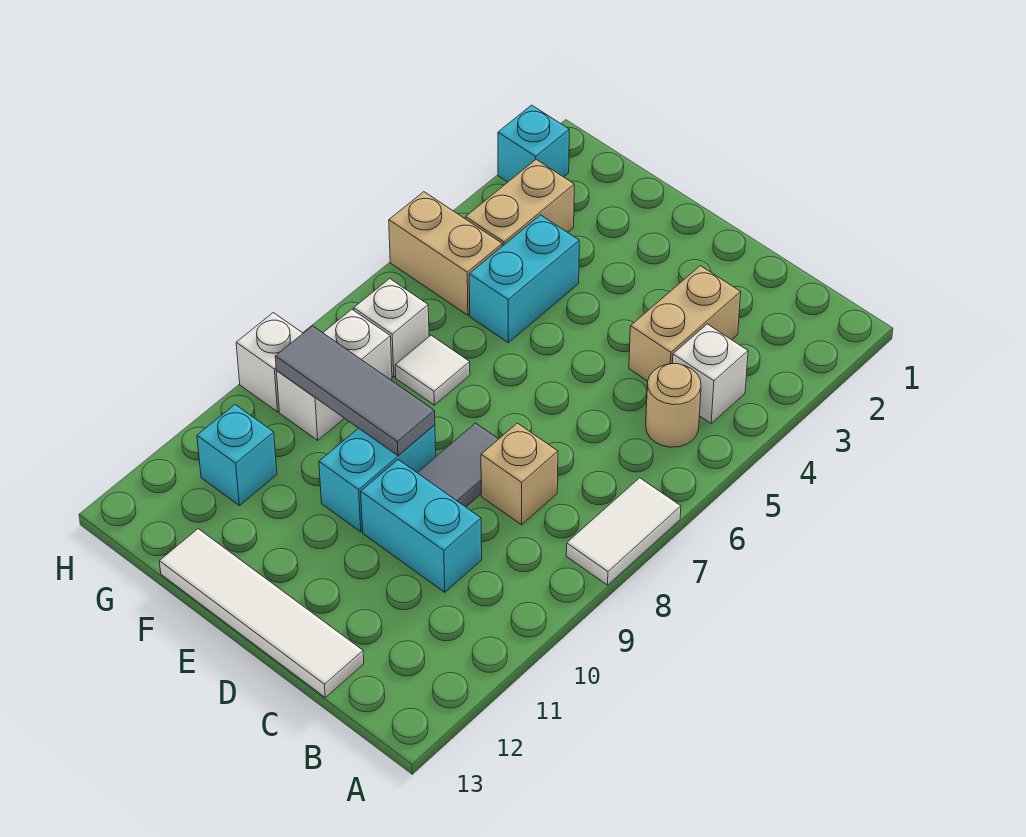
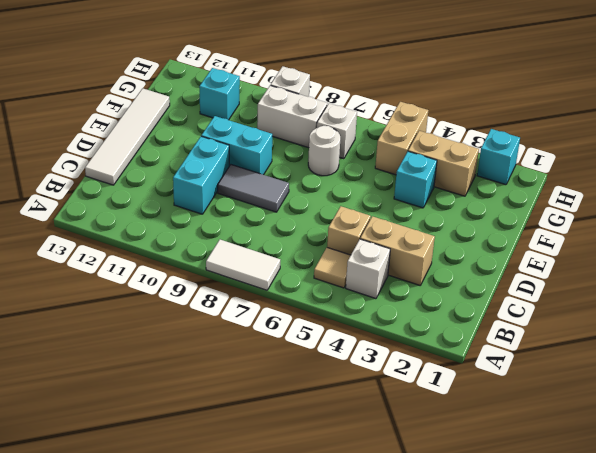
tan round brick B5 level 1 -> tan tile B5 level 1
tan brick C8 level 1 -> tan brick C5 level 1
grey tile E9:G9 level 2 -> none
cyan brick F4:F5 level 1 -> cyan brick F4 level 1
white tile F7 level 1 -> white round brick F7 level 1

